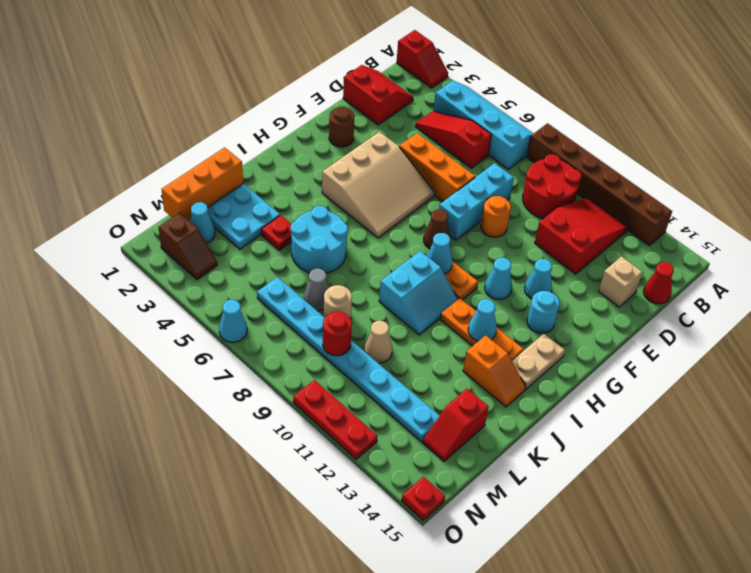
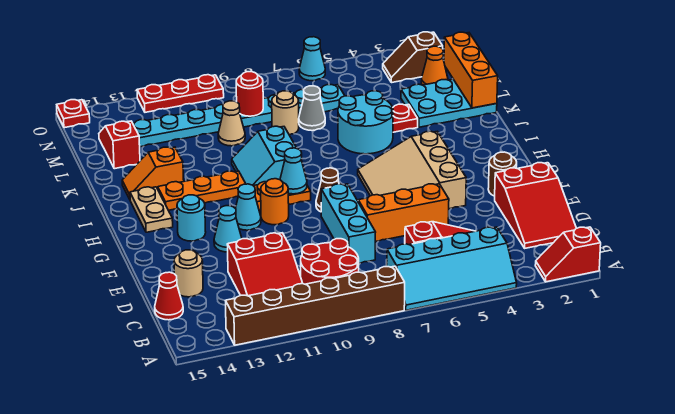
red slope C1:D2 level 1 top D -> red slope C1:E2 level 1 top E
tan brick D14 level 1 -> tan round brick D14 level 1
orange round brick E9 level 1 -> orange round brick G10 level 1
cyan cone I12 level 2 -> none
cyan cone M2 level 1 -> orange cone M2 level 1

